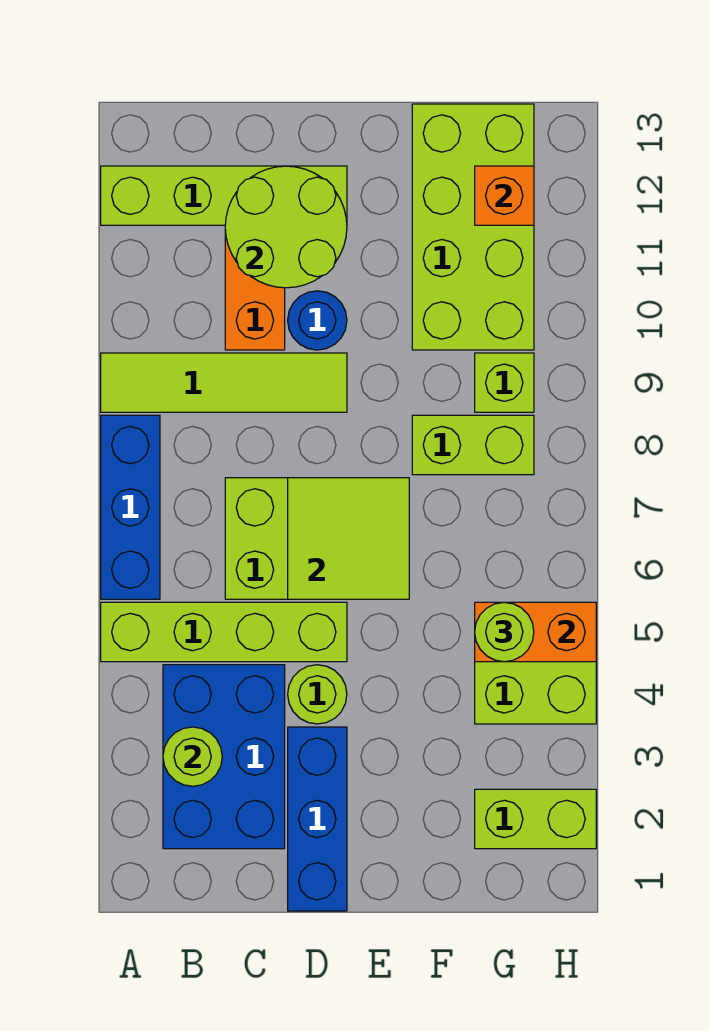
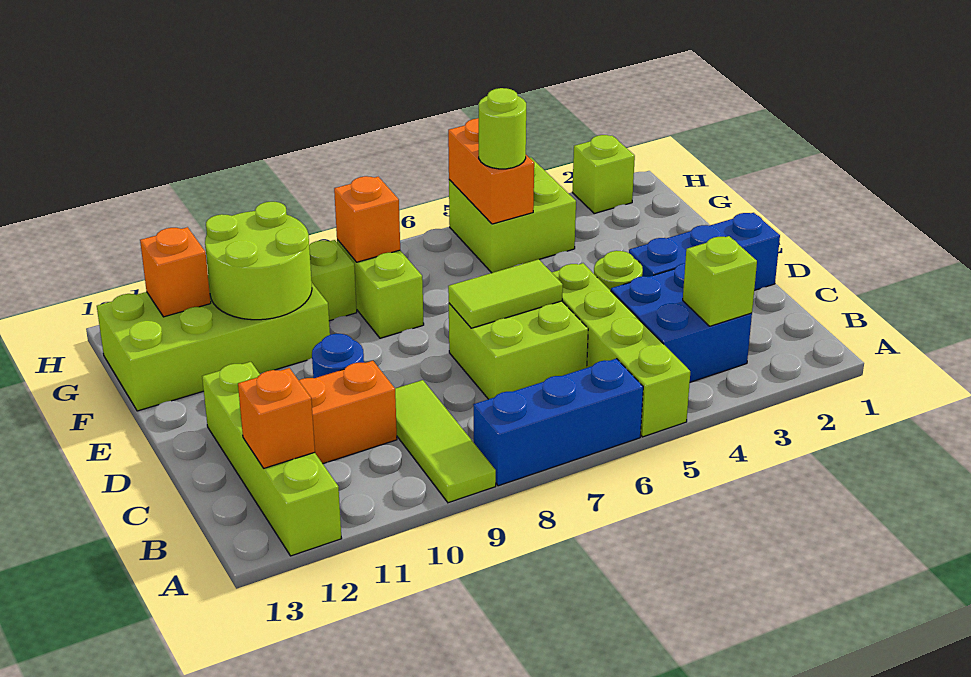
lime tile A9:D9 level 1 -> lime tile A9:C9 level 1
blue brick B2:C4 level 1 -> blue brick B3:C4 level 1
lime round brick B3 level 2 -> lime brick B3 level 2
none -> orange brick B12 level 2
lime round brick C11:D12 level 2 -> lime round brick F10:G11 level 2
lime tile D6:E7 level 2 -> lime tile D6:D7 level 2
lime brick G2:H2 level 1 -> lime brick H2 level 1
none -> orange brick G8 level 2

